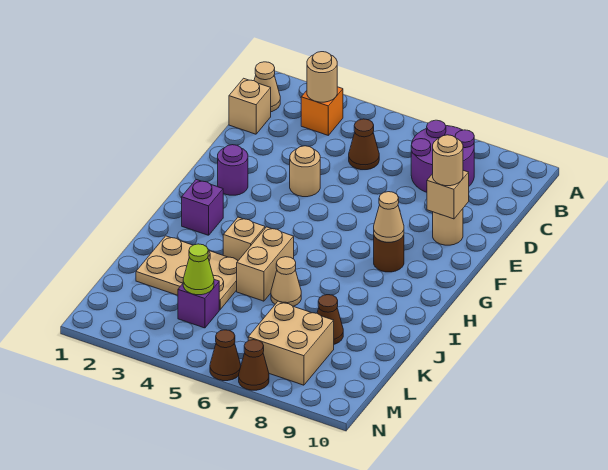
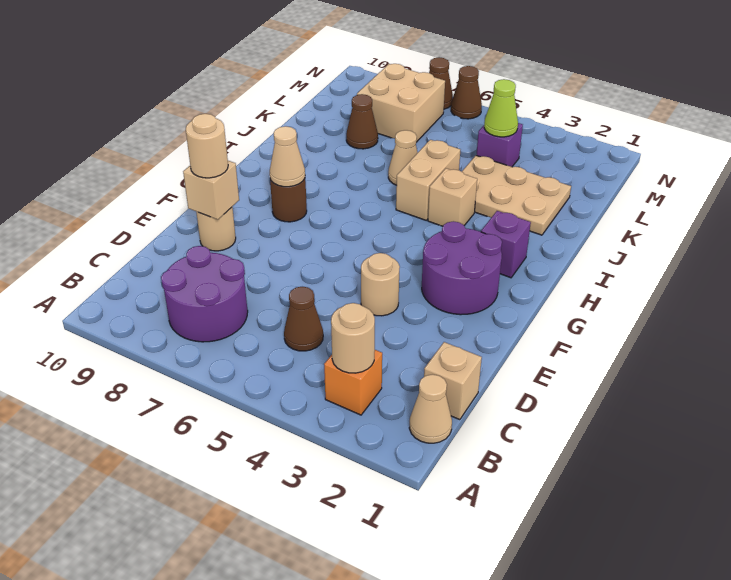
purple round brick F2 level 1 -> purple round brick F2:G3 level 1

